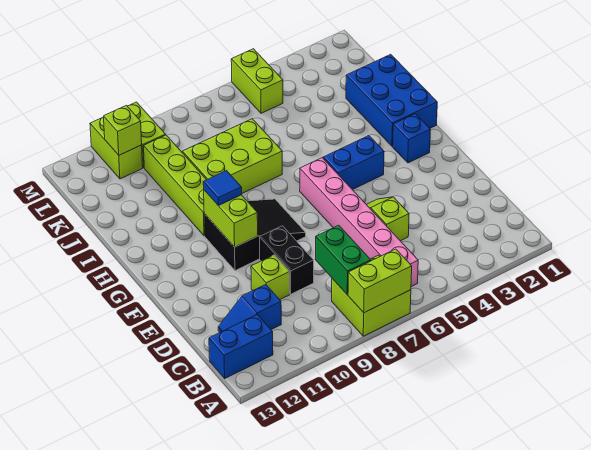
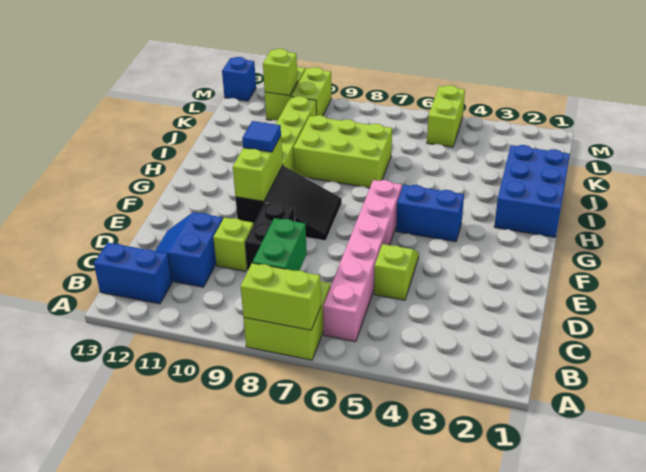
blue slope C11:C12 level 1 top 11 -> blue slope C11:D12 level 1 top 11
blue brick G2 level 1 -> blue brick M13 level 1

